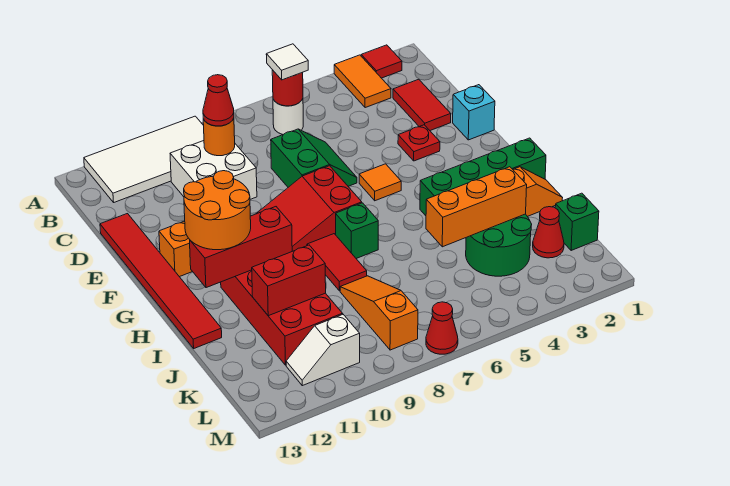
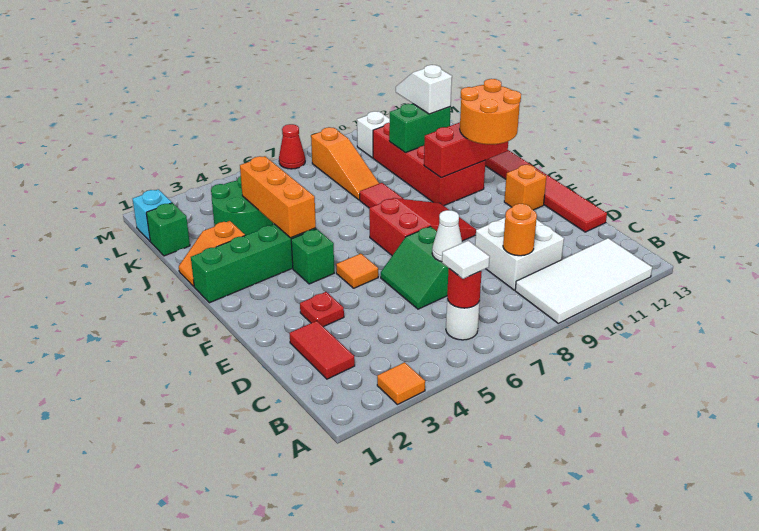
red tile A2 level 1 -> none
orange tile A3:B3 level 1 -> orange tile A3 level 1
red cone C9 level 3 -> none
none -> white cone D7 level 2
cyan brick E1 level 1 -> cyan brick L1 level 1
green brick H7 level 1 -> green brick G4 level 1
orange brick J3:J5 level 2 -> orange brick H4:J4 level 2
red brick J10:J11 level 2 -> green brick J10:J11 level 2
none -> white slope J11:K11 level 3 top J
red cone K2 level 1 -> none

